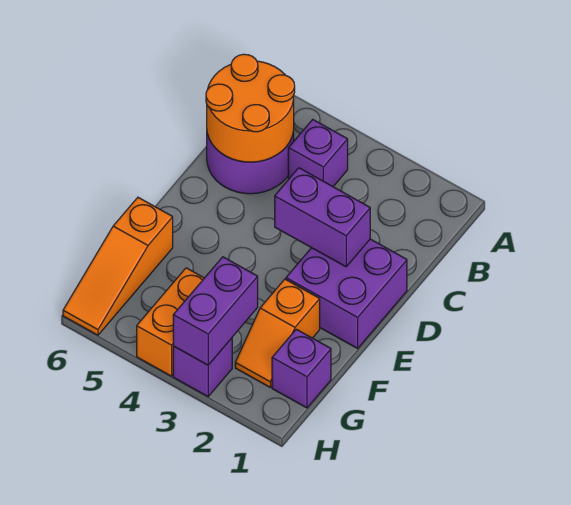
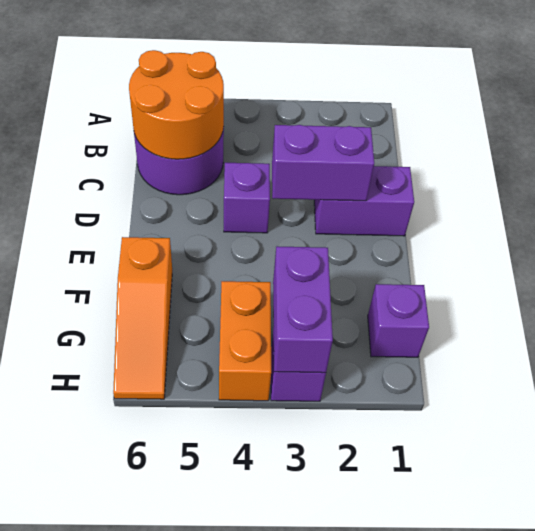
purple brick B4 level 1 -> purple brick D4 level 1
purple brick D1:E2 level 1 -> purple brick D1:D2 level 1
orange slope F2:G2 level 1 top F -> none

